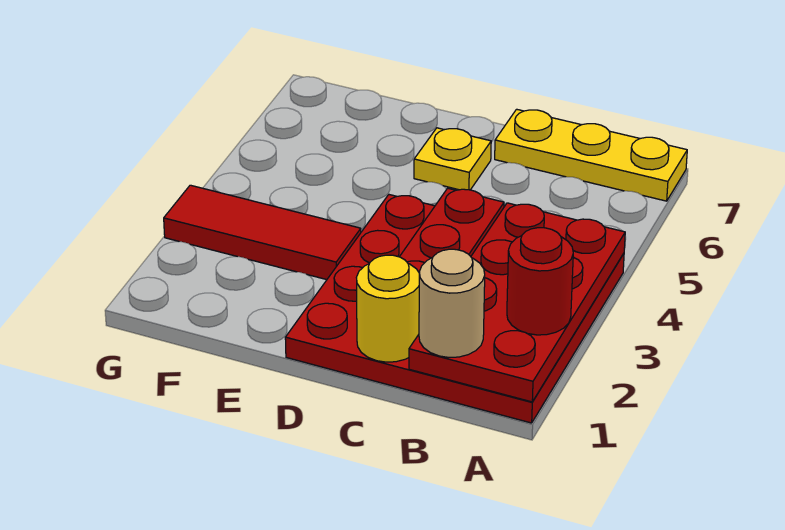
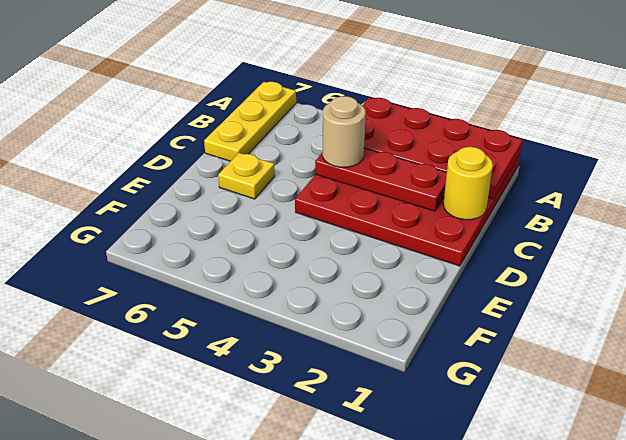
red round brick A2 level 3 -> none
tan round brick B1 level 3 -> tan round brick C4 level 3
red tile E3:G3 level 1 -> none

